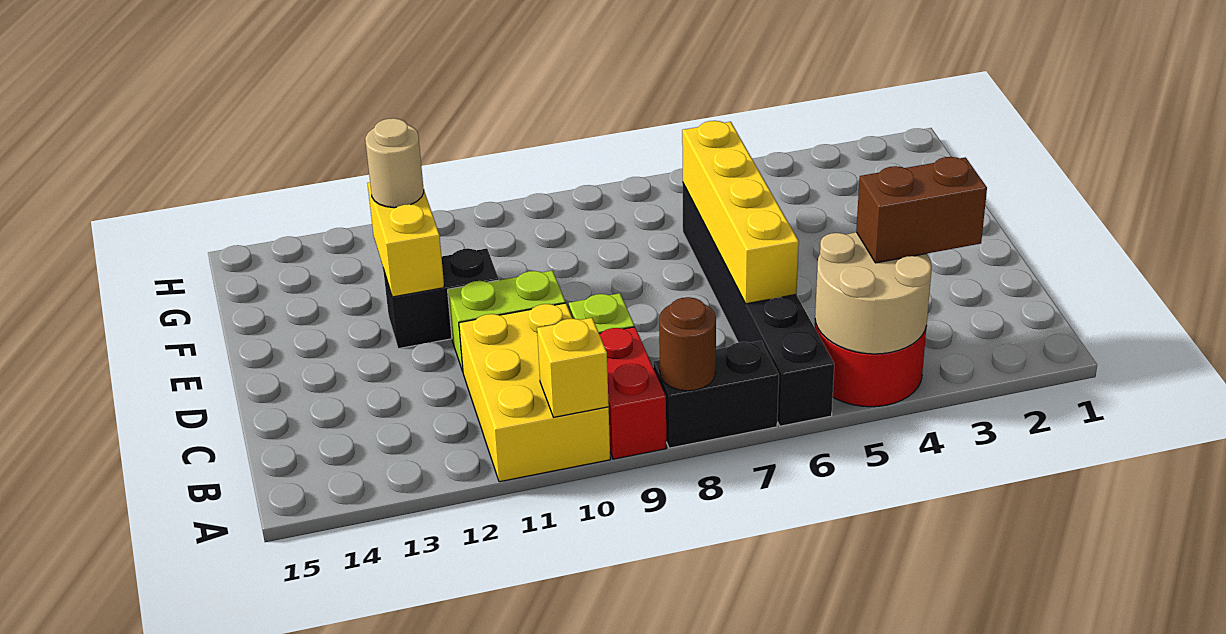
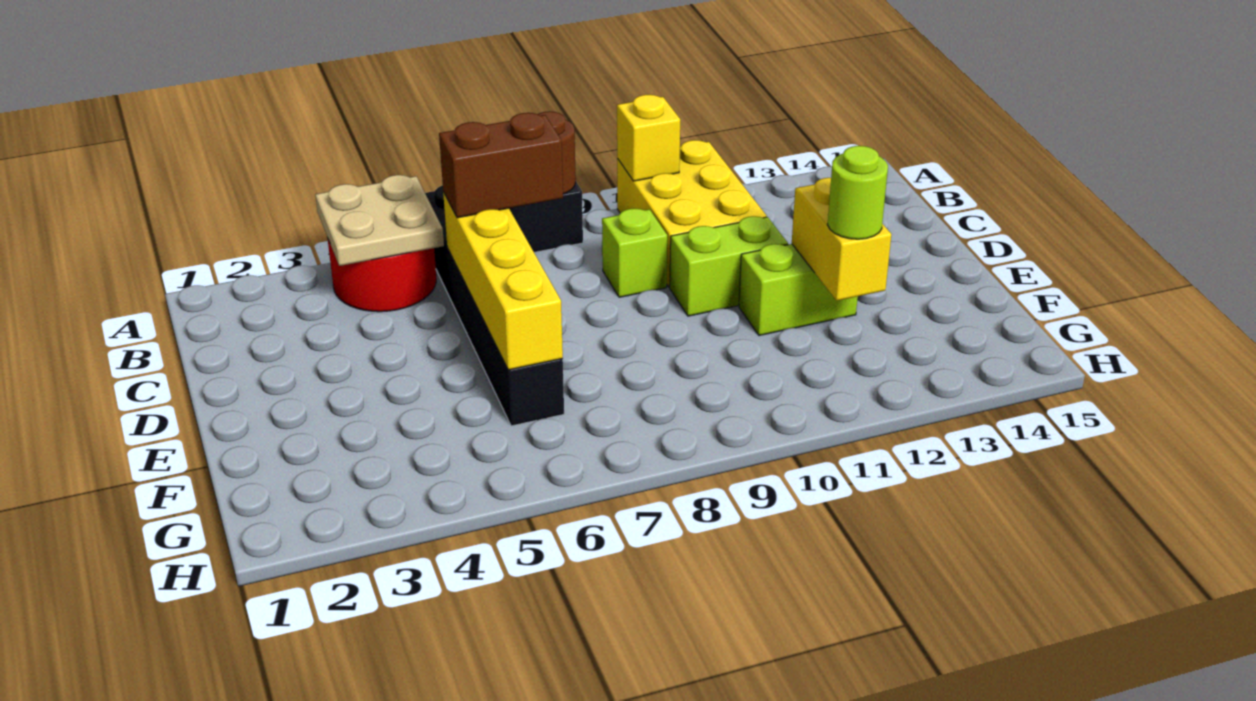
tan round brick A4:B5 level 2 -> tan plate A4:B5 level 2
red brick A9:B9 level 1 -> none
brown brick B3:B4 level 3 -> brown brick C6:C7 level 3
black brick E11:E12 level 1 -> lime brick E11:E12 level 1
tan round brick F12 level 3 -> lime round brick F12 level 3

